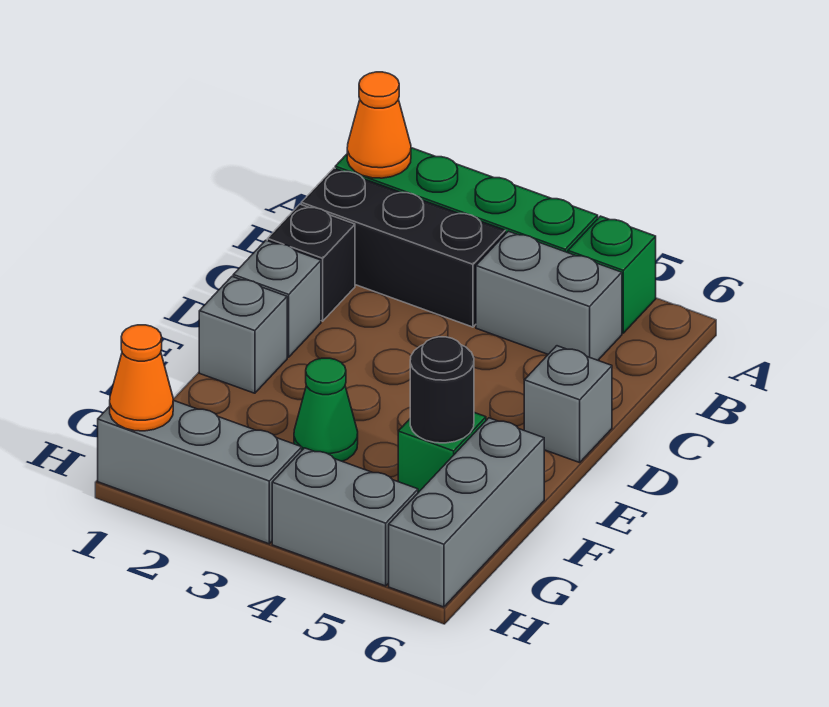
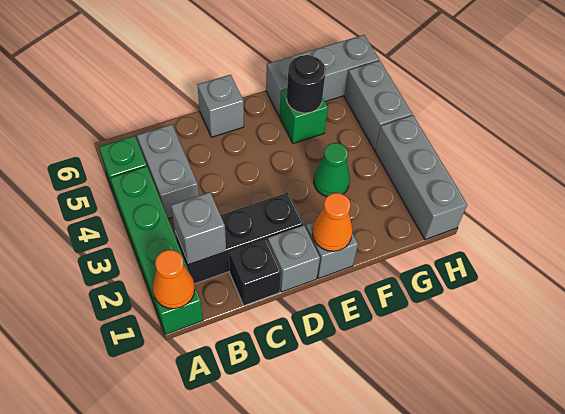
black brick B1:B3 level 1 -> black brick B2:D2 level 1
none -> grey brick B2 level 2
orange cone H1 level 2 -> orange cone E1 level 2

